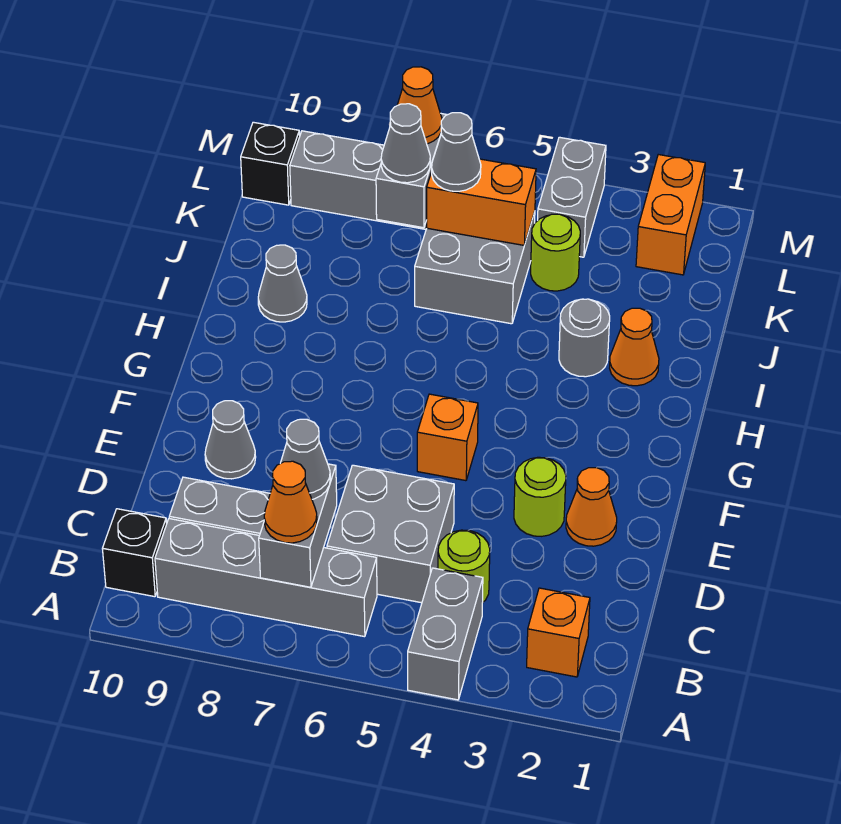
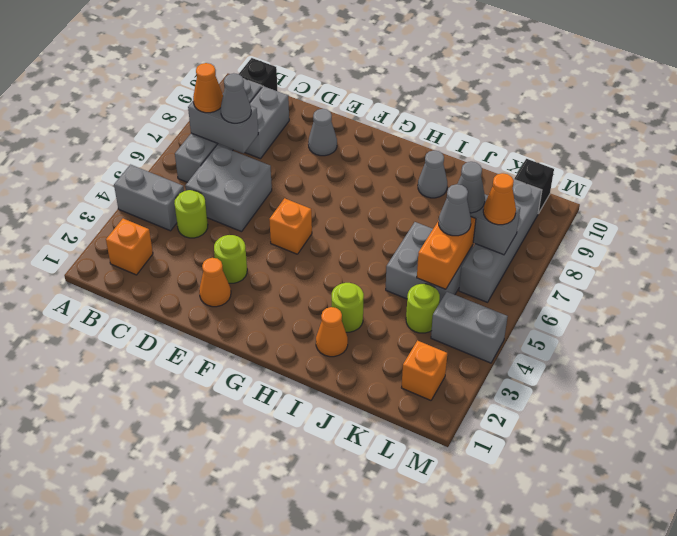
grey round brick I3 level 1 -> lime round brick I3 level 1
orange brick L2:M2 level 1 -> orange brick L2 level 1

